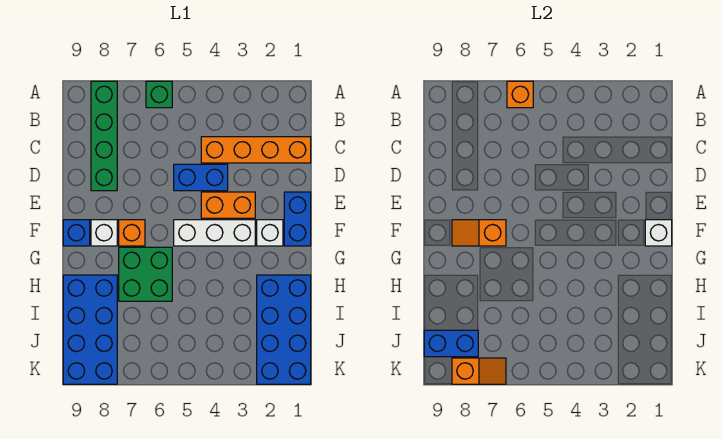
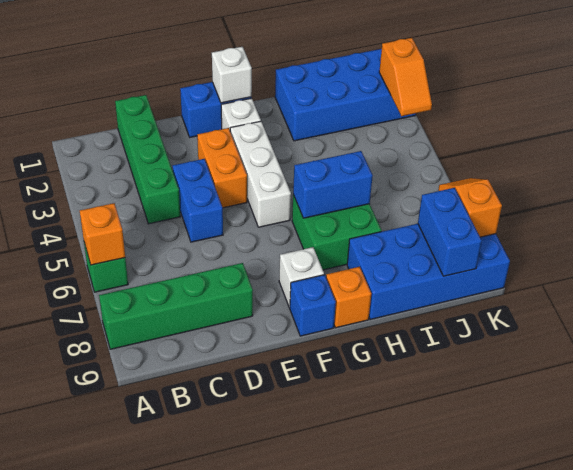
orange brick C1:C4 level 1 -> green brick C1:C4 level 1
orange brick F7 level 1 -> orange brick G9 level 1
orange slope F7:F8 level 2 top 7 -> orange slope K2:K3 level 2 top 2
none -> blue brick G6:H6 level 2

